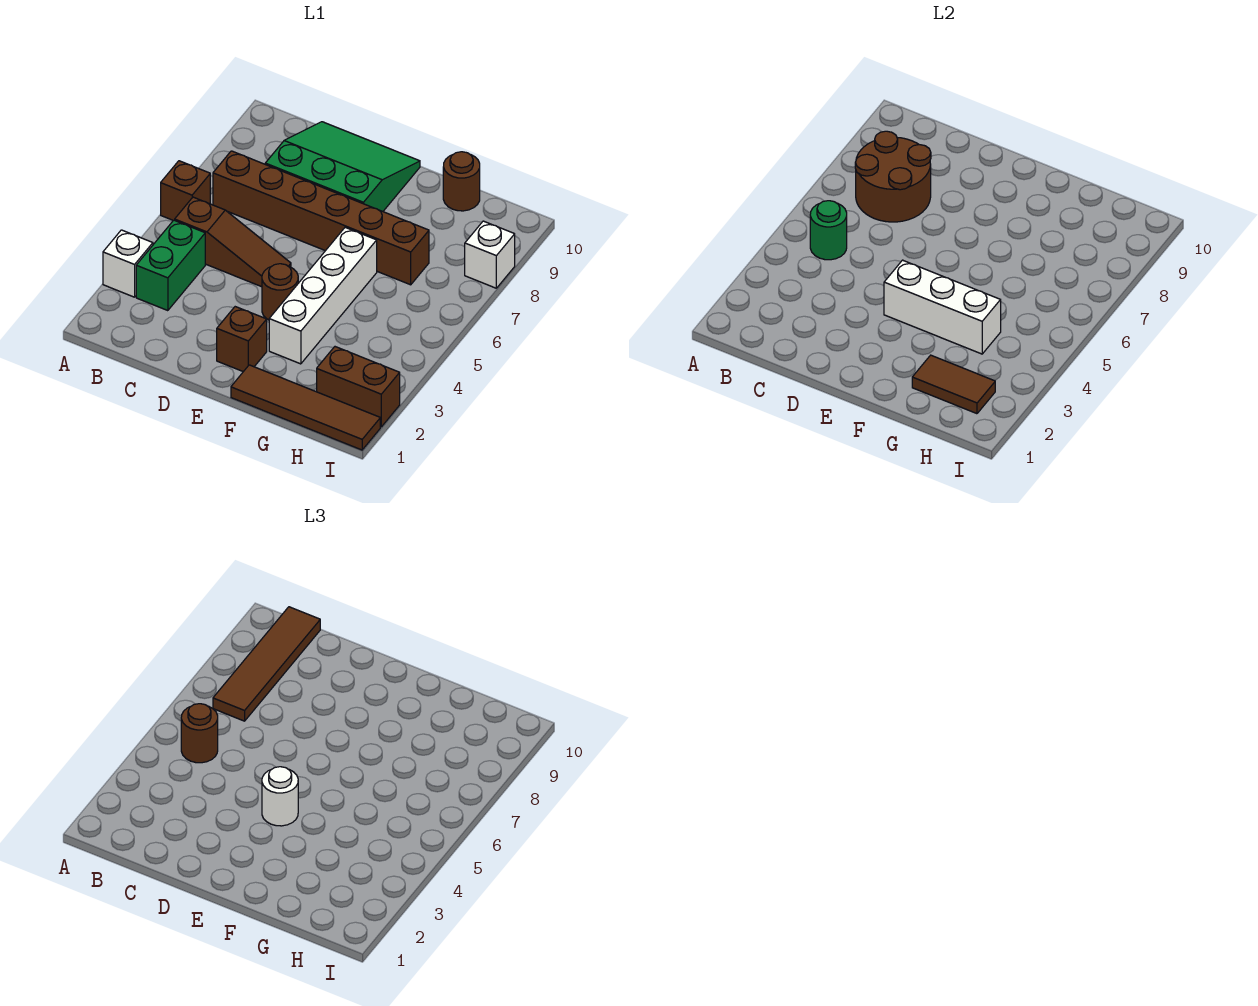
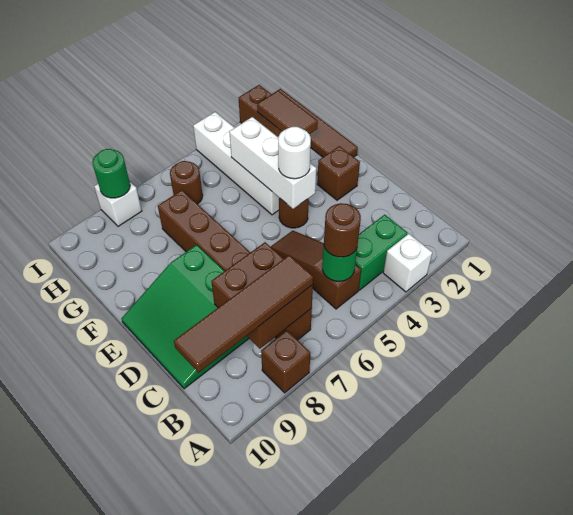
brown brick A6 level 1 -> brown brick A8 level 1
brown round brick B7:C8 level 2 -> brown brick B7:C8 level 2
white brick F3:F6 level 1 -> white brick F4:I4 level 1
brown round brick G10 level 1 -> brown round brick H6 level 1
none -> green round brick I8 level 2

